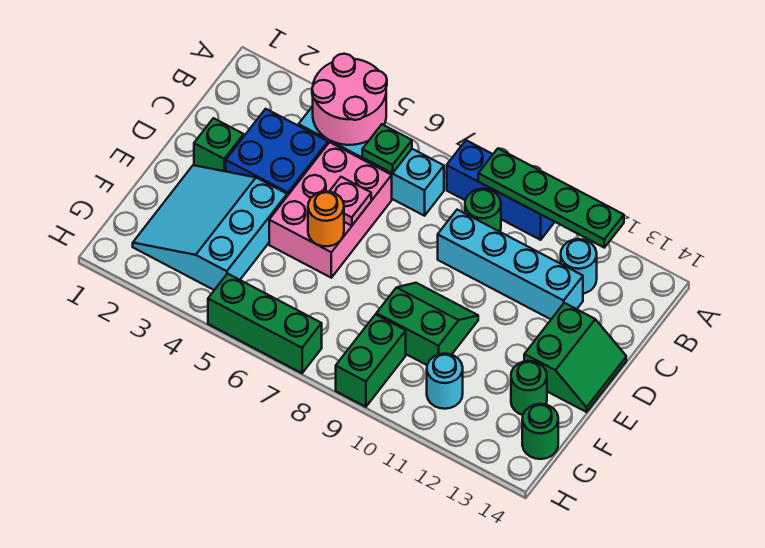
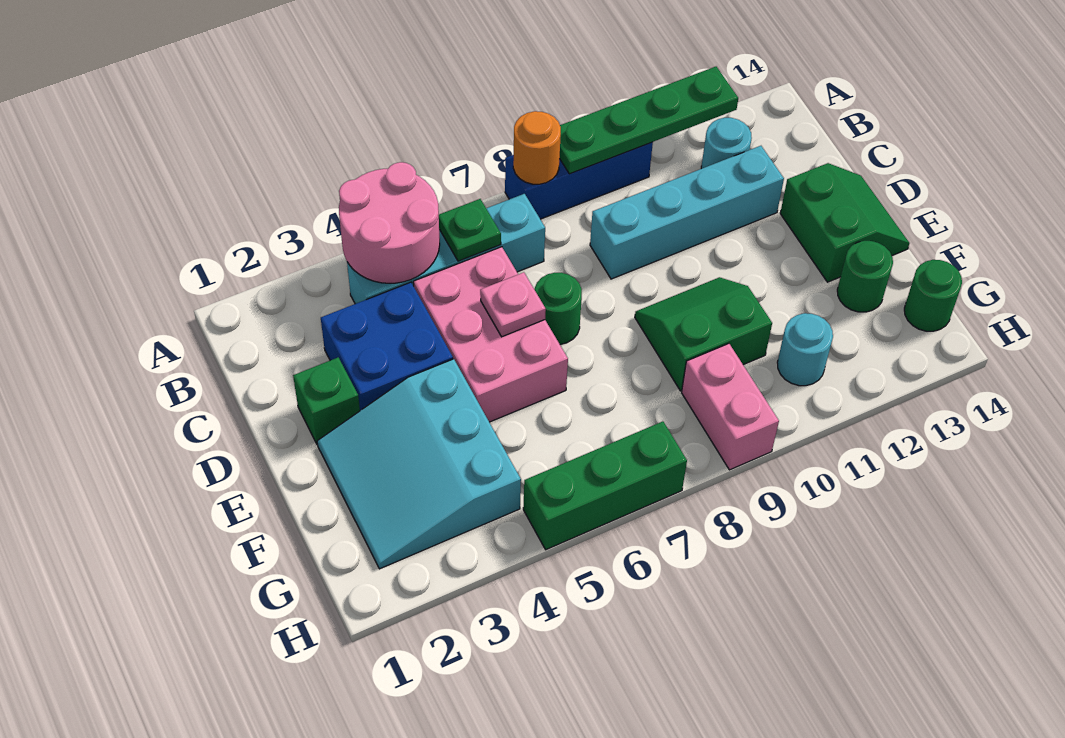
green round brick B9 level 1 -> green round brick D7 level 1
orange round brick E6 level 2 -> orange round brick A8 level 2
green brick G9:H9 level 1 -> pink brick G9:H9 level 1

